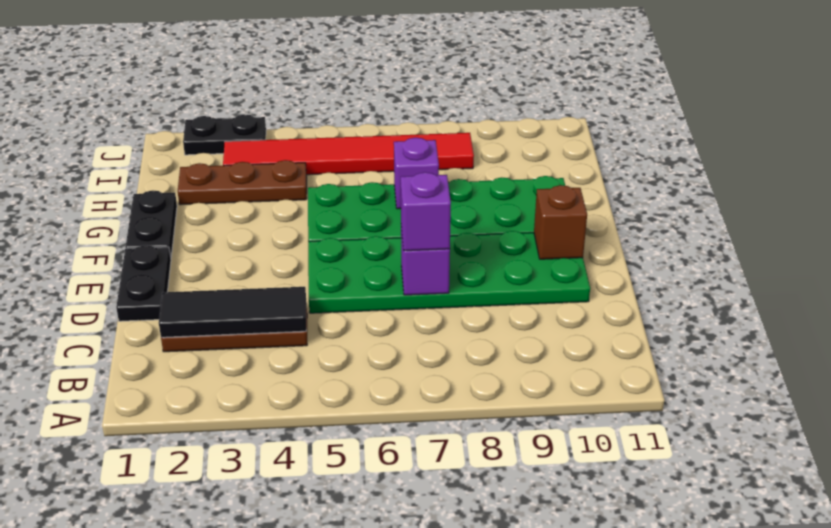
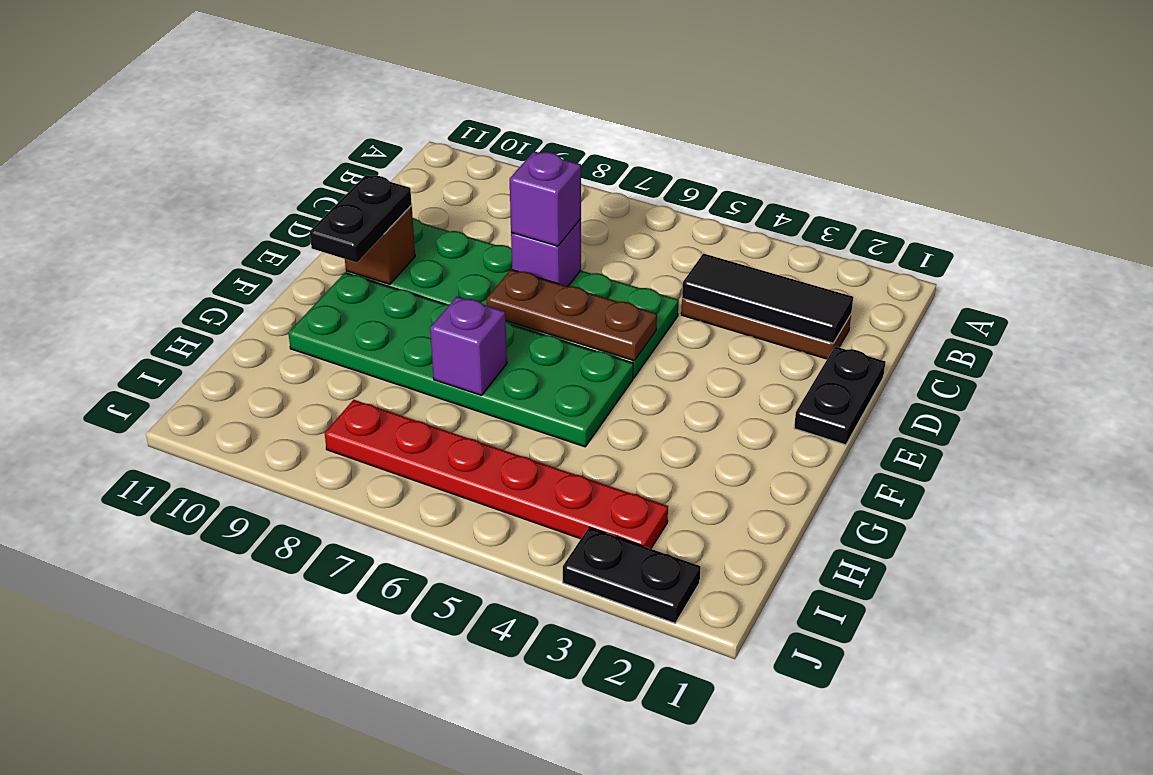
black plate F1:G1 level 1 -> black plate E10:F10 level 3
brown plate H2:H4 level 1 -> brown plate E5:E7 level 2
red tile I3:I8 level 1 -> red plate I3:I8 level 1

